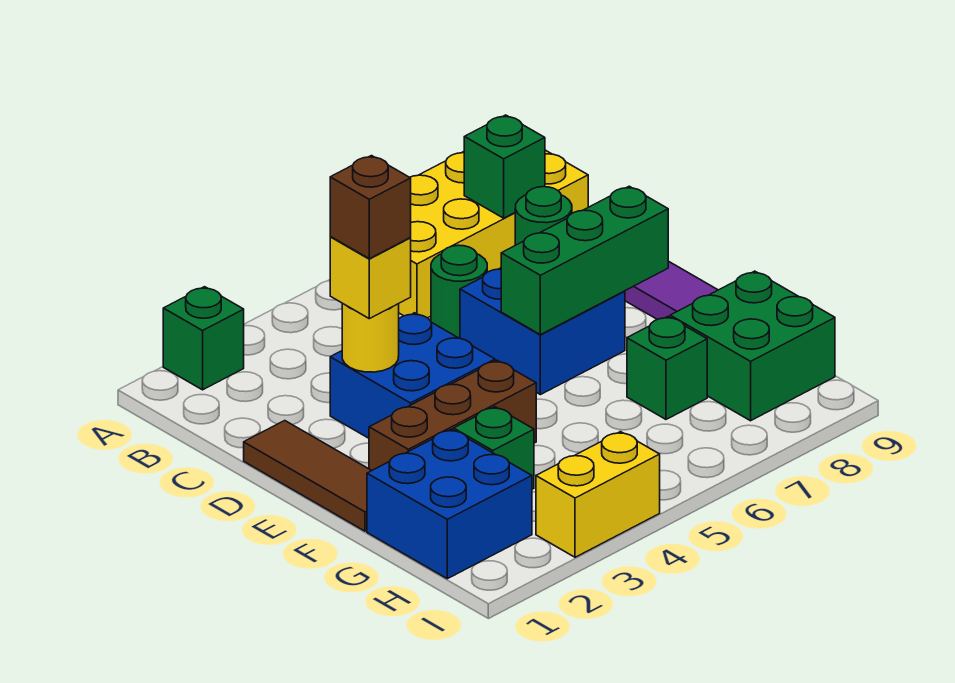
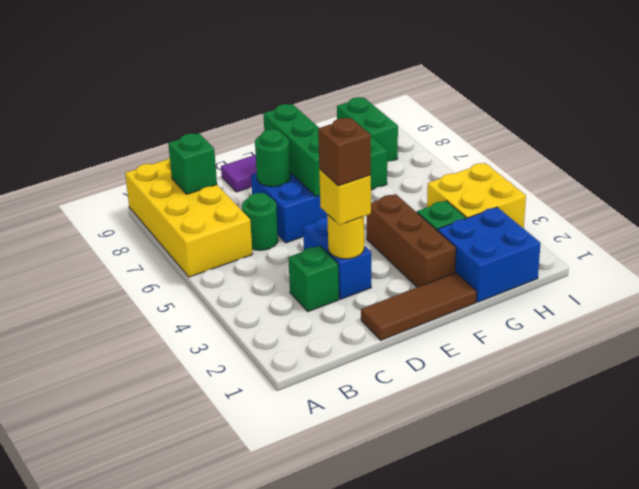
green brick A2 level 1 -> green brick C3 level 1
blue brick D3:E4 level 1 -> blue brick D3:D4 level 1
green brick G8:H9 level 1 -> green brick H8:H9 level 1
yellow brick I3:I4 level 1 -> yellow brick H3:I4 level 1

